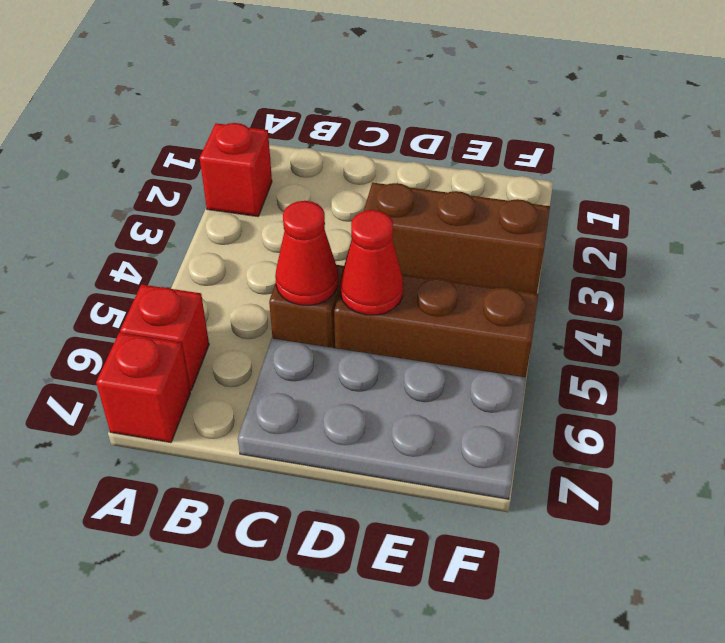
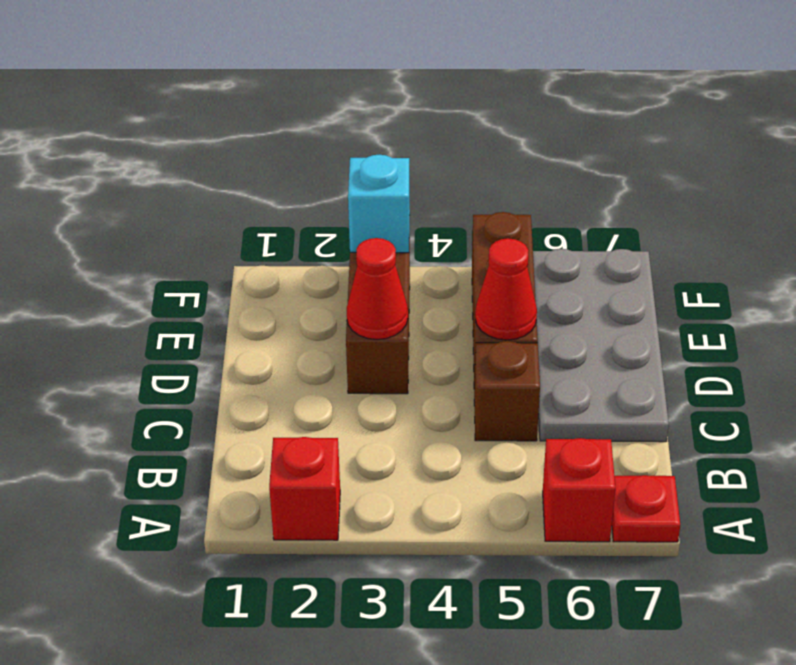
red brick A7 level 1 -> red plate A7 level 1
red cone C5 level 2 -> red cone D3 level 2
none -> cyan brick F3 level 2

